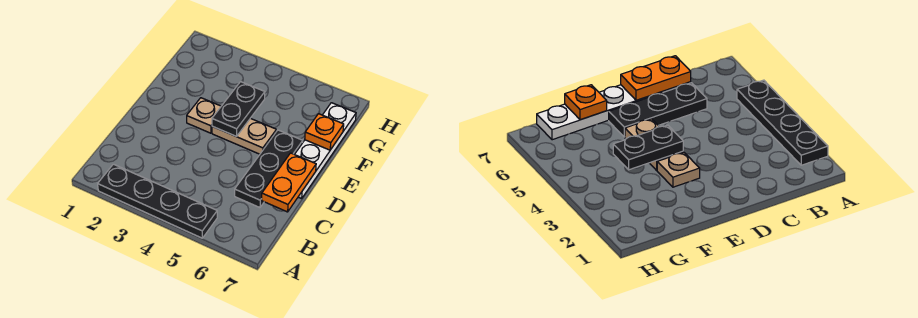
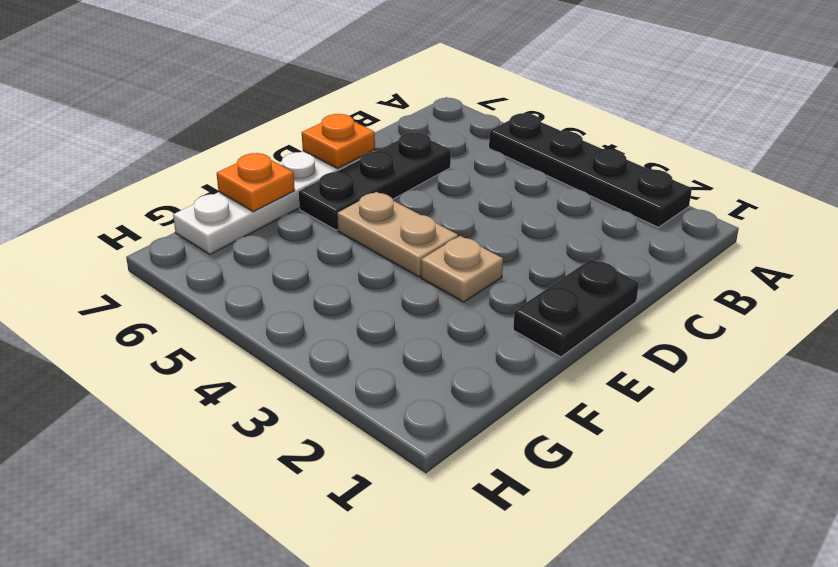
orange plate C7:D7 level 2 -> orange plate D7 level 2
black plate E4:F4 level 2 -> black plate D1:E1 level 1

